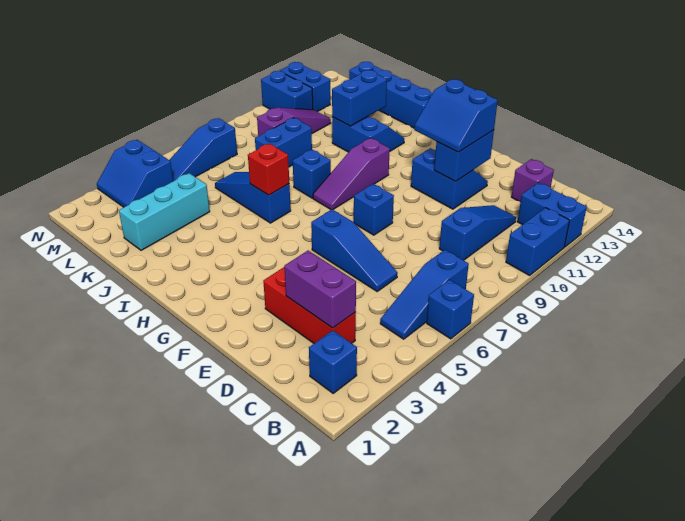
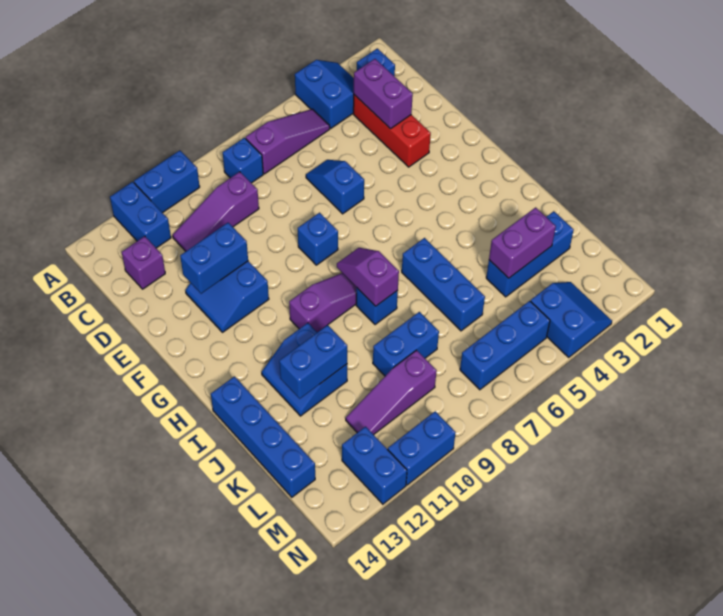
blue brick A6 level 1 -> blue brick B8 level 1
blue slope B5:B7 level 1 top 7 -> purple slope B5:B7 level 1 top 7
blue slope C9:C11 level 1 top 9 -> purple slope C9:C11 level 1 top 9
blue slope D6:F6 level 1 top F -> blue slope D6:E6 level 1 top E
blue slope E11:F12 level 3 top 12 -> blue slope A3:B4 level 1 top 4
none -> purple slope H8:I8 level 2 top I
blue slope I6:K6 level 1 top I -> blue brick I6:K6 level 1
red brick I6 level 2 -> none
cyan brick K2:K4 level 1 -> blue brick K2:K4 level 1
none -> purple brick K3:K4 level 2
blue slope M5:M7 level 1 top 7 -> blue brick M5:M7 level 1
blue brick M11:N11 level 1 -> blue brick N10:N11 level 1

